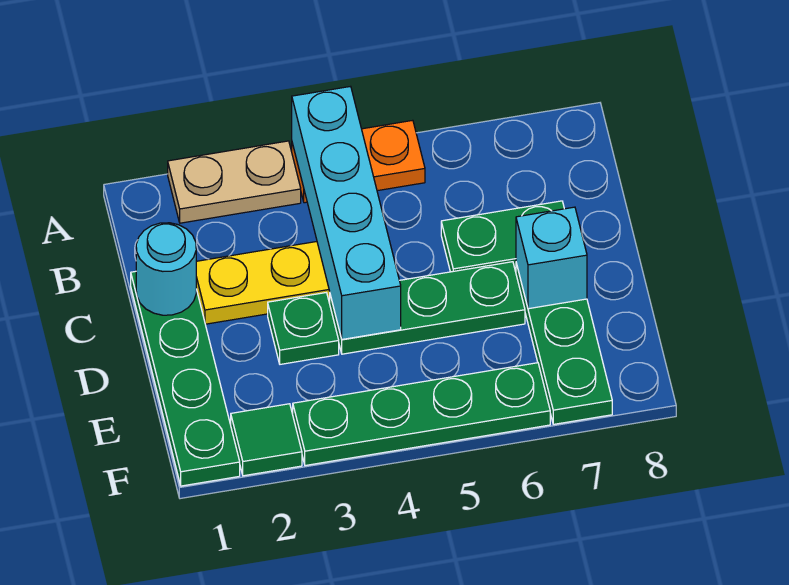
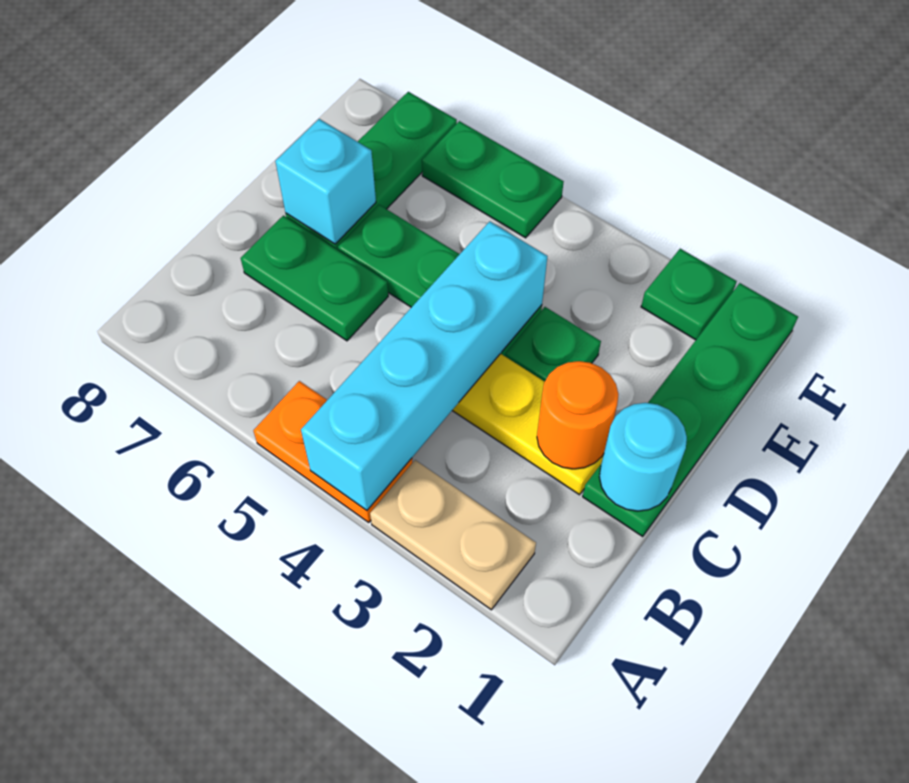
none -> orange round brick C2 level 2
green tile F2 level 1 -> green plate F2 level 1
green plate F3:F6 level 1 -> green plate F5:F6 level 1

